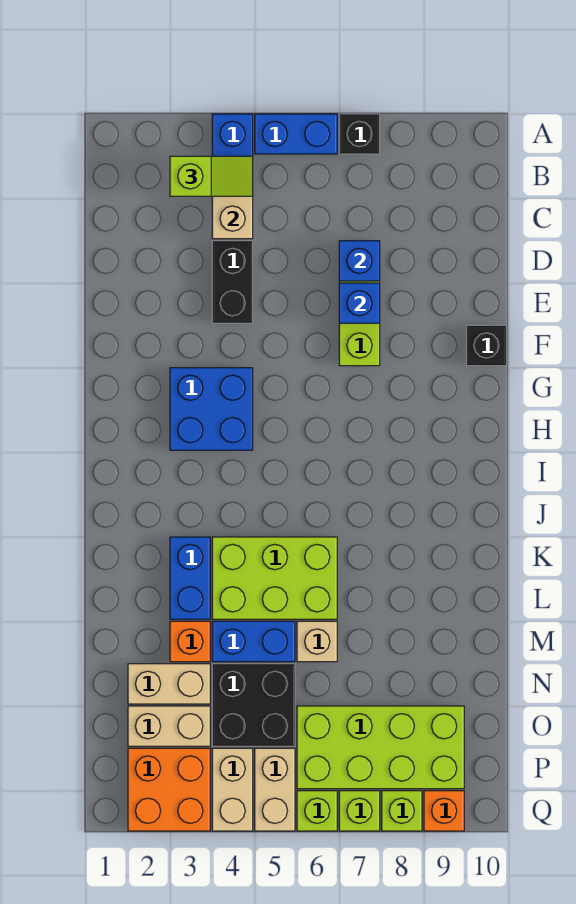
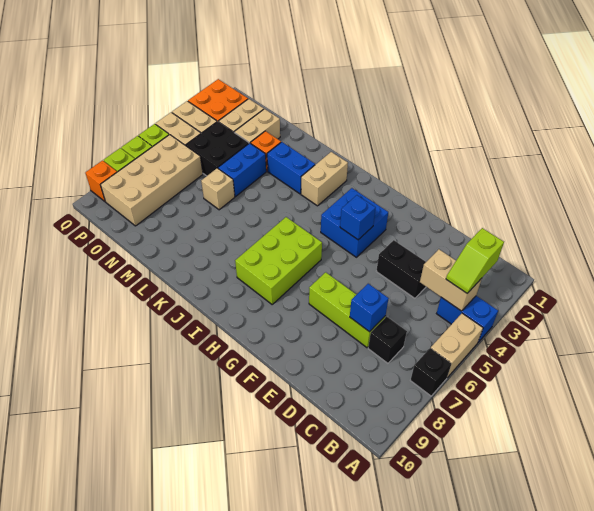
blue brick A5:A6 level 1 -> tan brick A5:A6 level 1
blue brick E7 level 2 -> blue brick G4 level 2
black brick F10 level 1 -> black brick C7 level 1
none -> tan brick J2:J3 level 1
lime brick K4:L6 level 1 -> lime brick H6:I8 level 1
lime brick O6:P9 level 1 -> tan brick O6:P9 level 1

